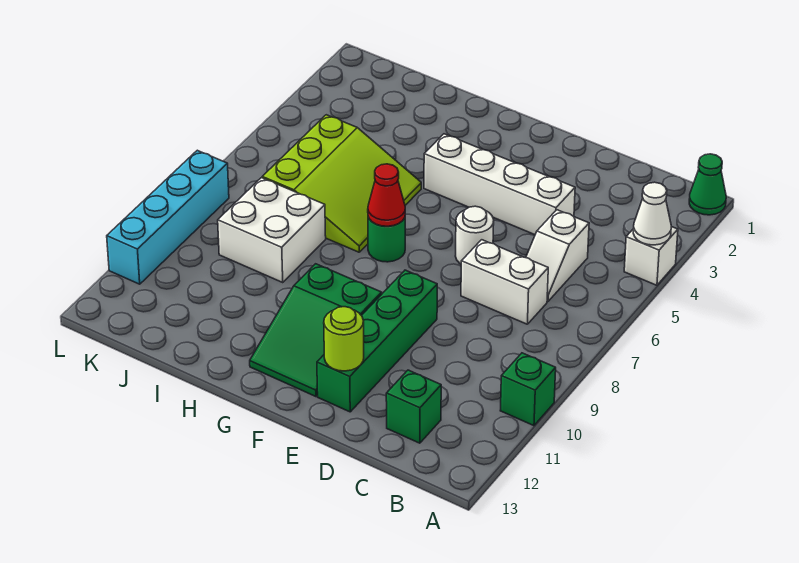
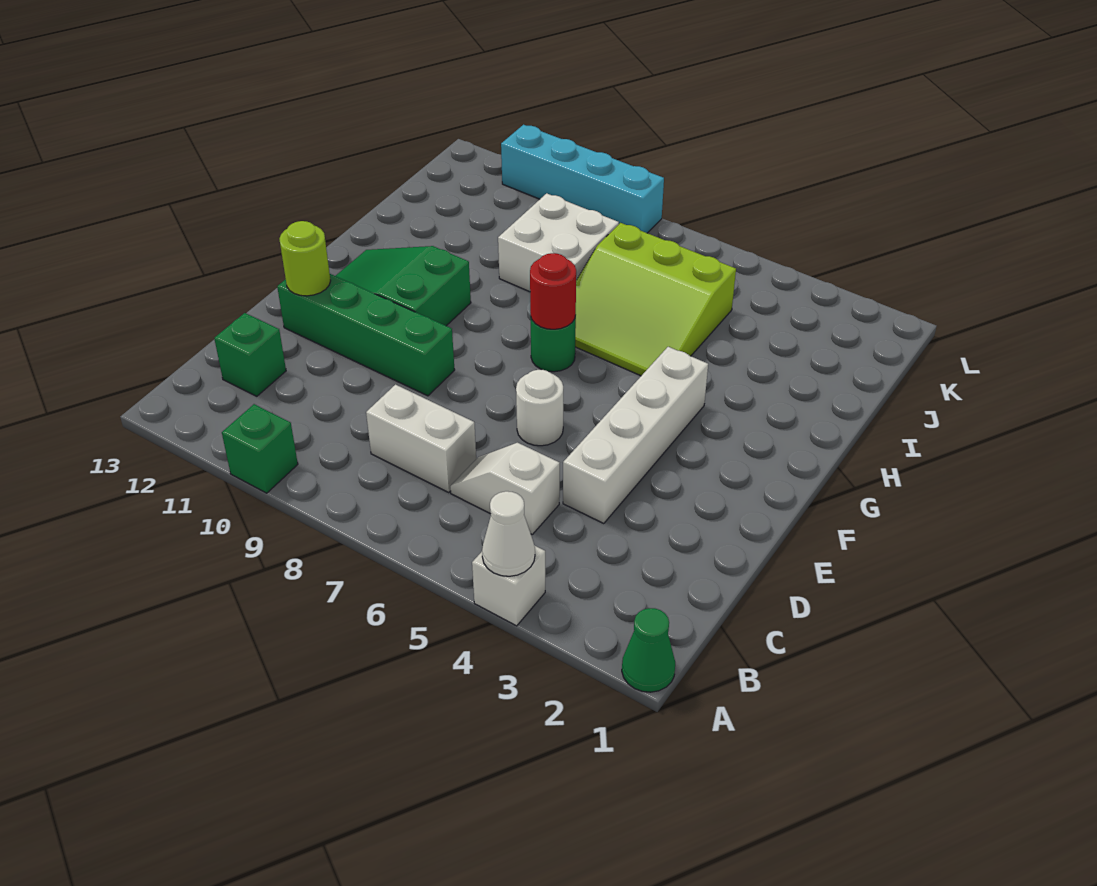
white brick C7:D7 level 1 -> white brick C7:C8 level 1
red cone G7 level 2 -> red round brick G7 level 2

